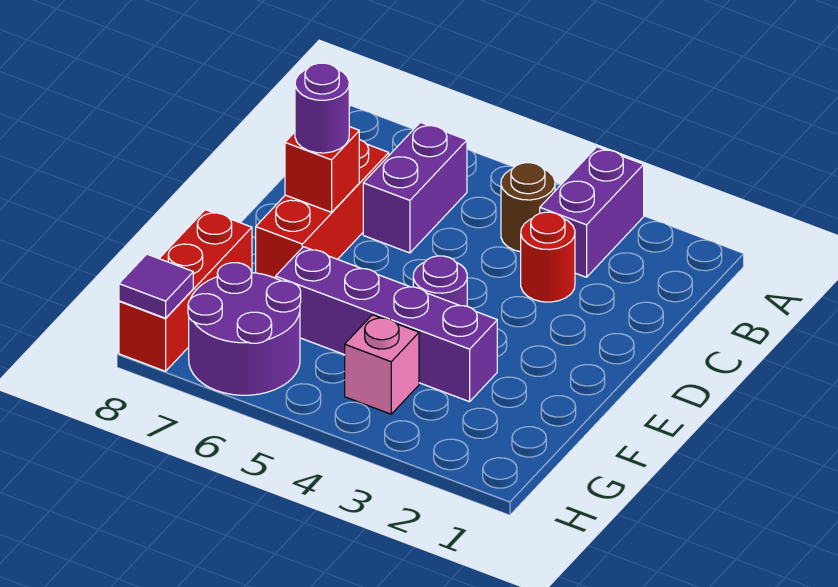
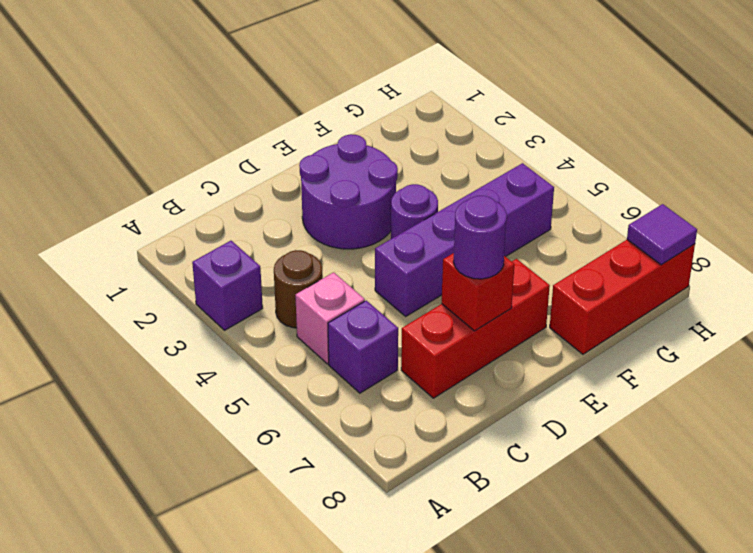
purple brick A3:B3 level 1 -> purple brick A3 level 1
purple brick B6:C6 level 1 -> purple brick B6 level 1
red round brick C3 level 1 -> none
purple brick F3:F6 level 1 -> purple brick D5:G5 level 1
pink brick G4 level 1 -> pink brick B5 level 1
purple round brick G6:H7 level 1 -> purple round brick D2:E3 level 1

